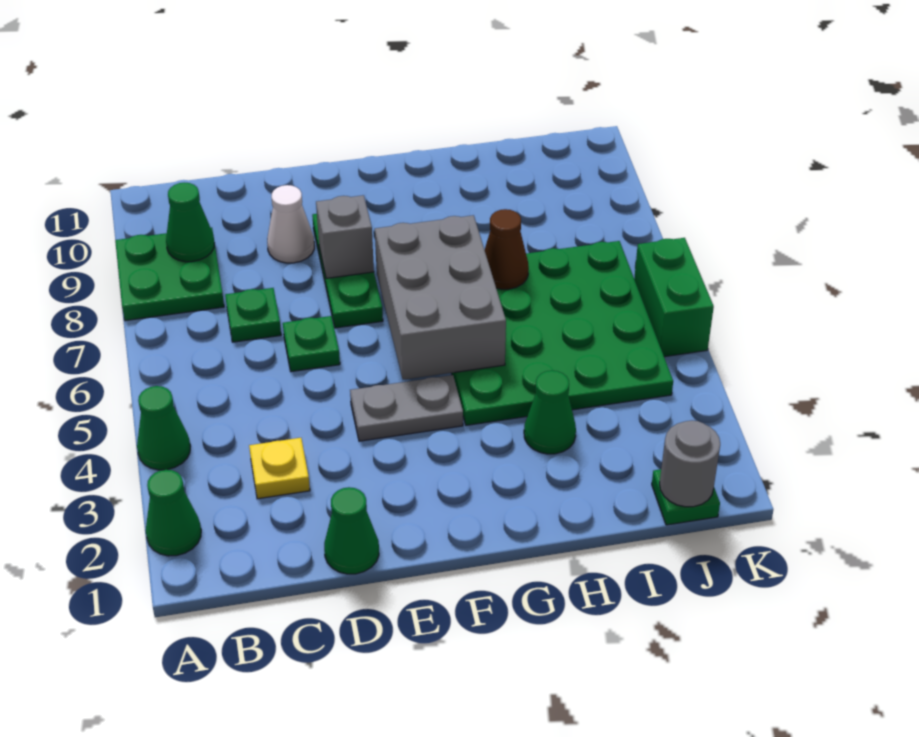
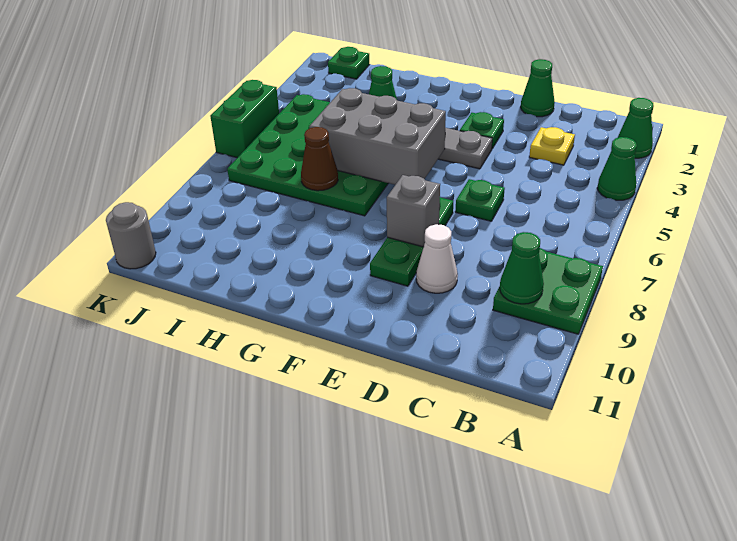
green plate C7 level 1 -> green plate E3 level 1
grey brick F5:G7 level 2 -> grey brick F5:H6 level 2
grey round brick J1 level 2 -> grey round brick K11 level 1

